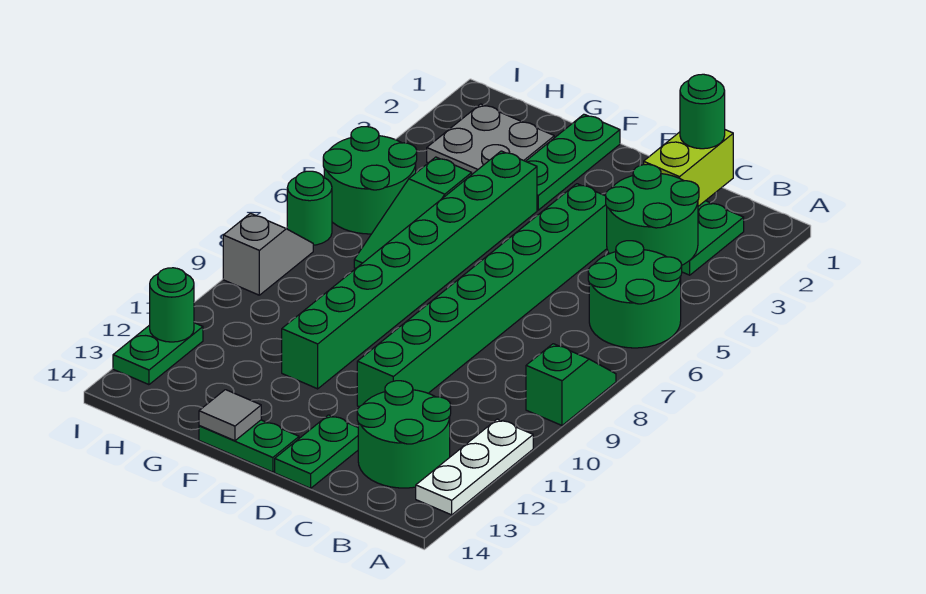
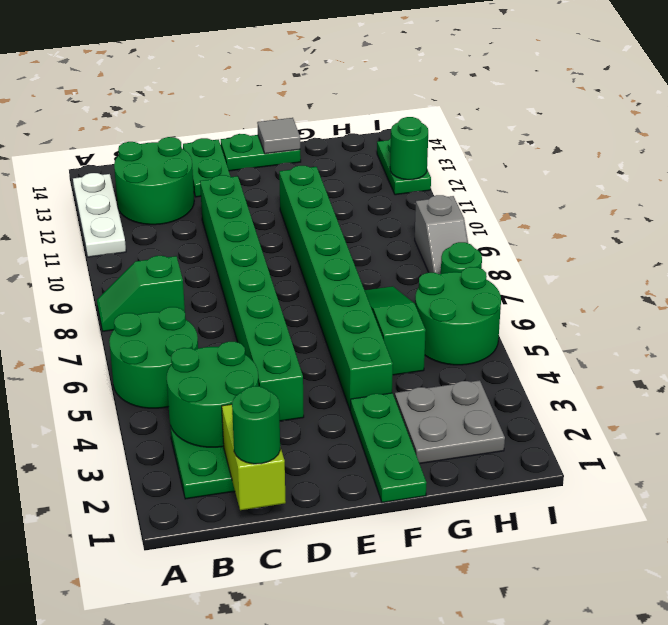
green slope A8:A9 level 1 top 9 -> green slope A8:B8 level 1 top B

